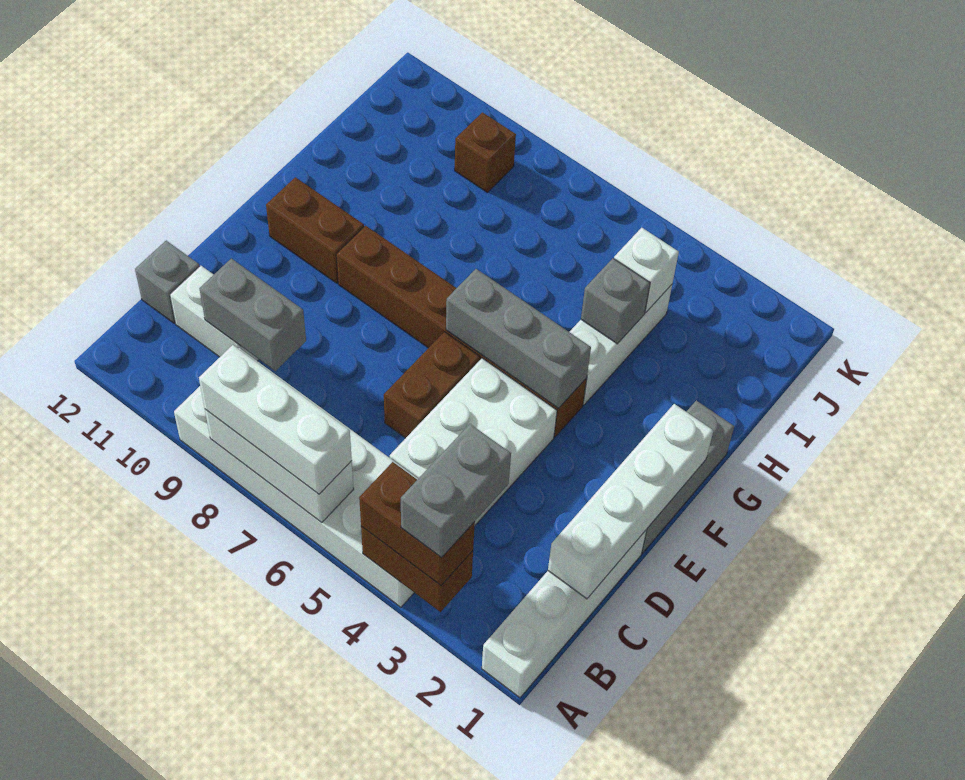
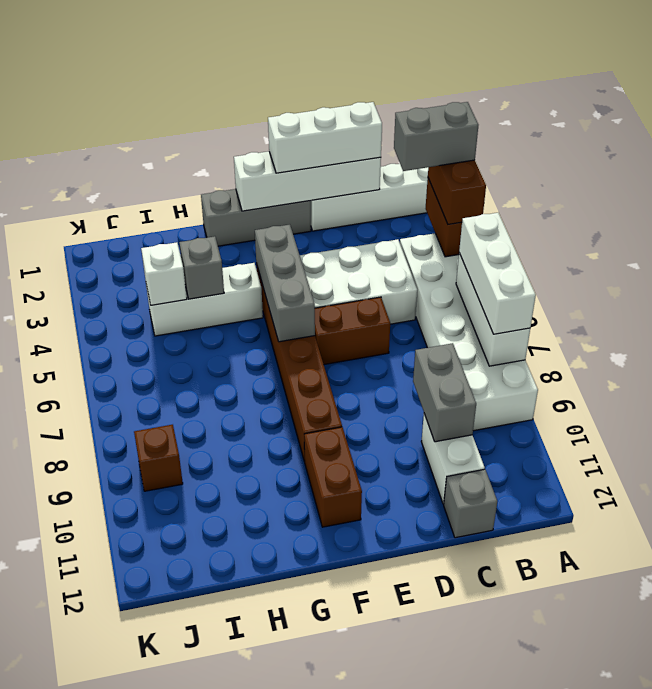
none -> white brick C1:E1 level 3

